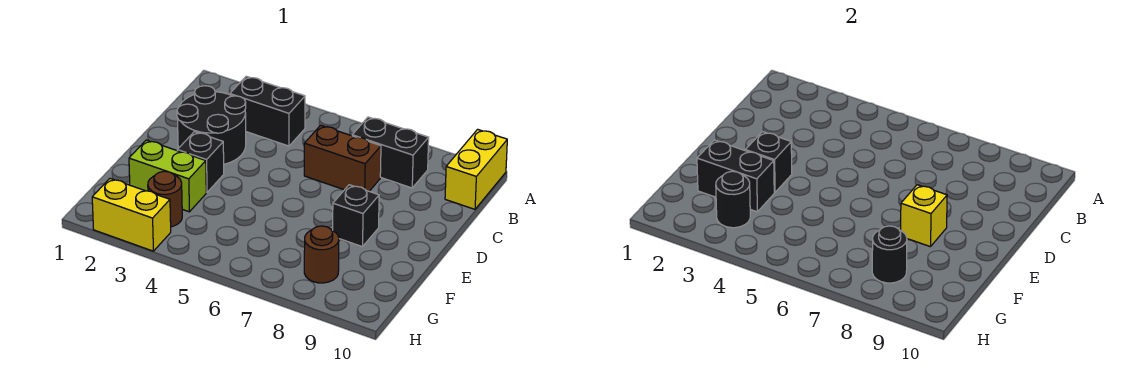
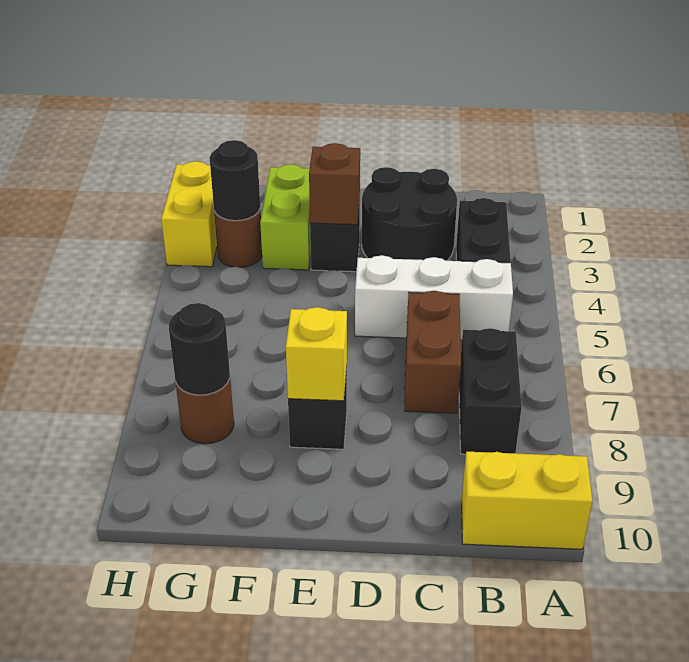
none -> white brick B5:D5 level 1
black brick E3 level 2 -> brown brick E3 level 2
black brick F2:F3 level 2 -> none

